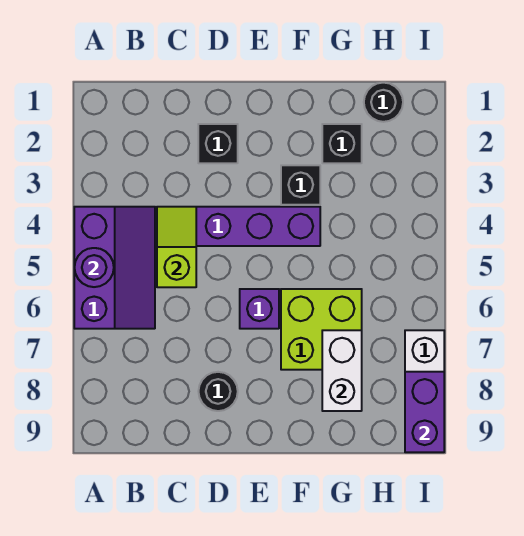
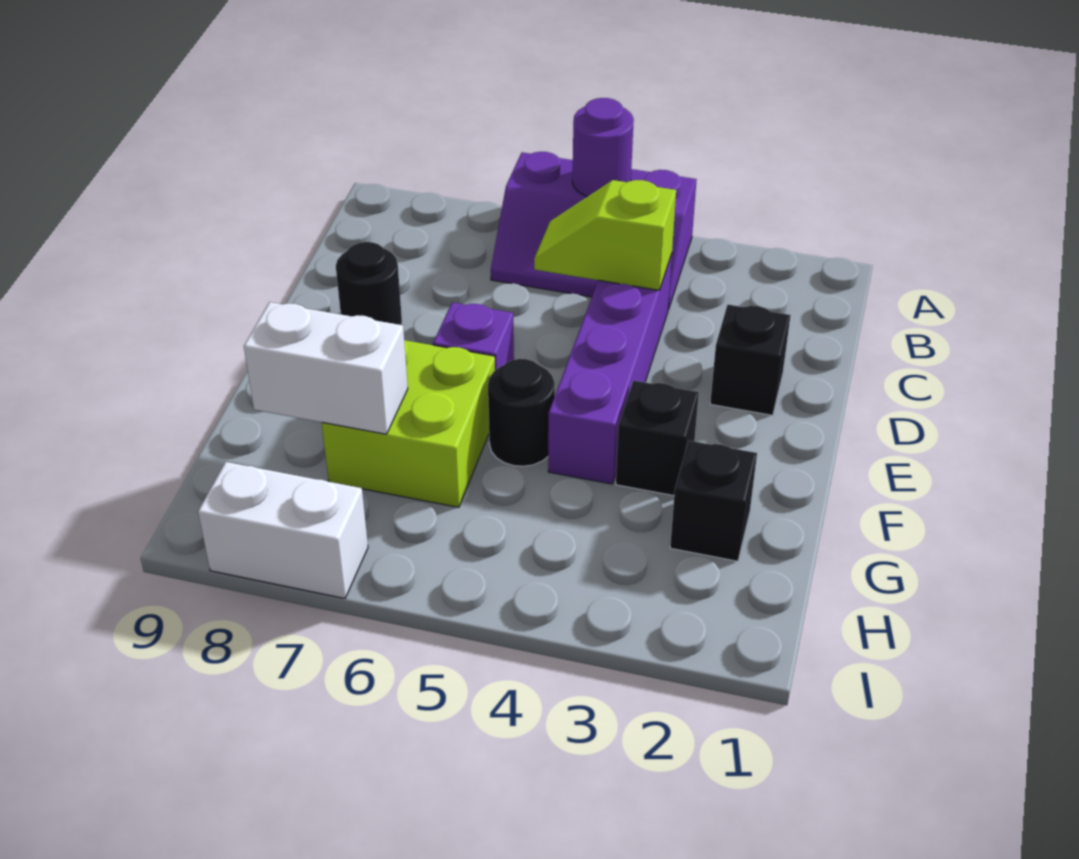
lime slope C4:C5 level 2 top 5 -> lime slope C4:C5 level 2 top 4
black round brick H1 level 1 -> black round brick F5 level 1
purple brick I8:I9 level 2 -> none

